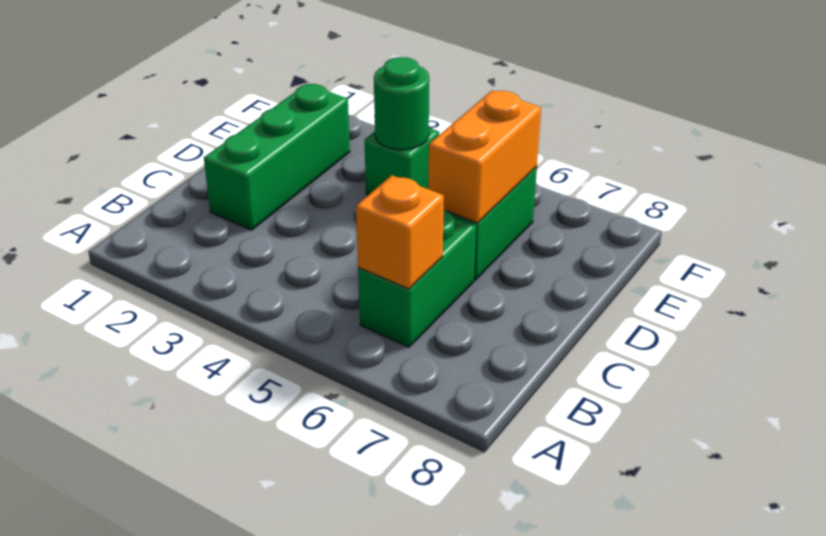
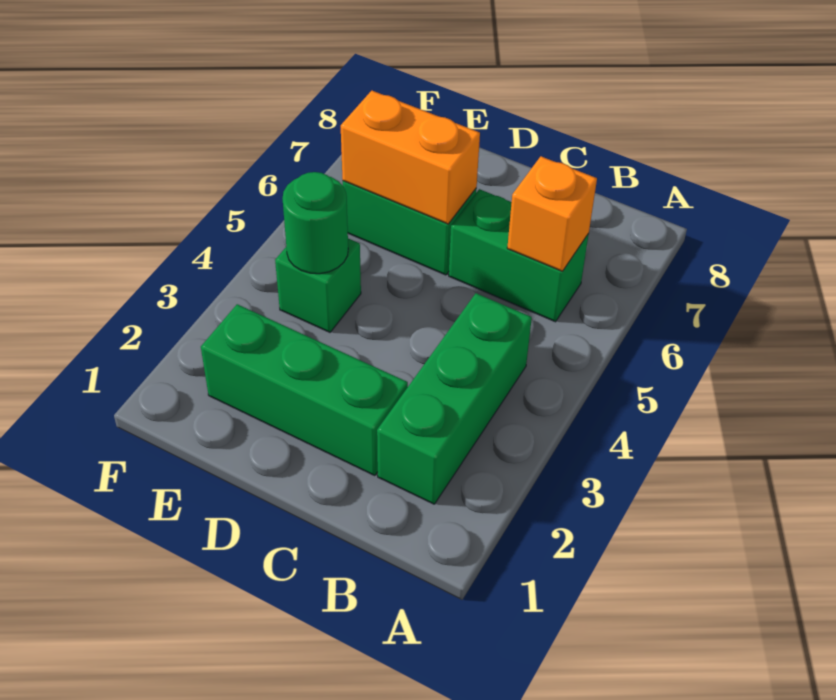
none -> green brick B2:B4 level 1

